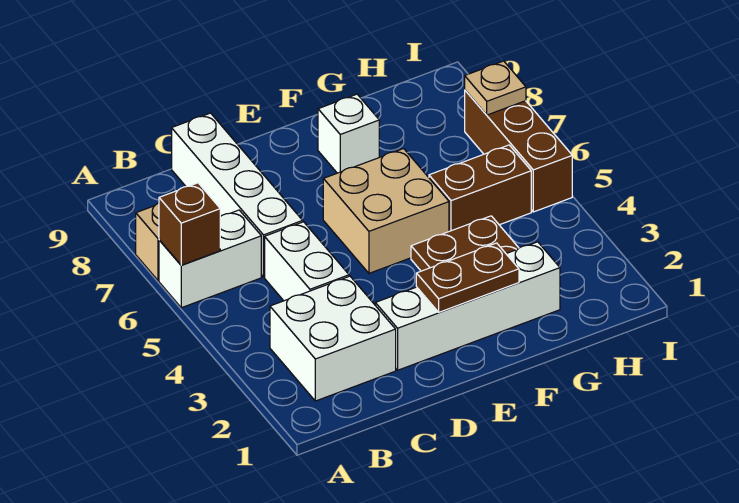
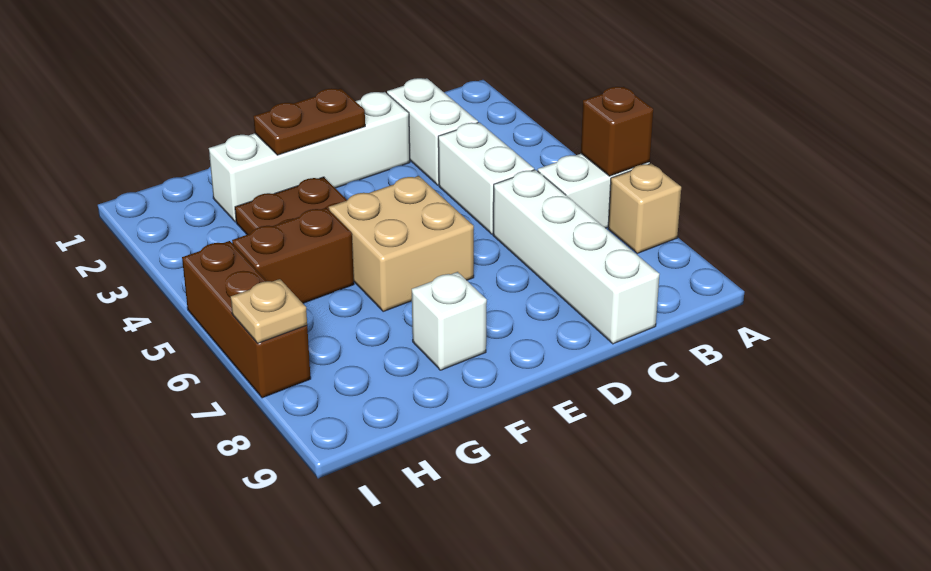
white brick B2:C3 level 1 -> white brick C2:C3 level 1

